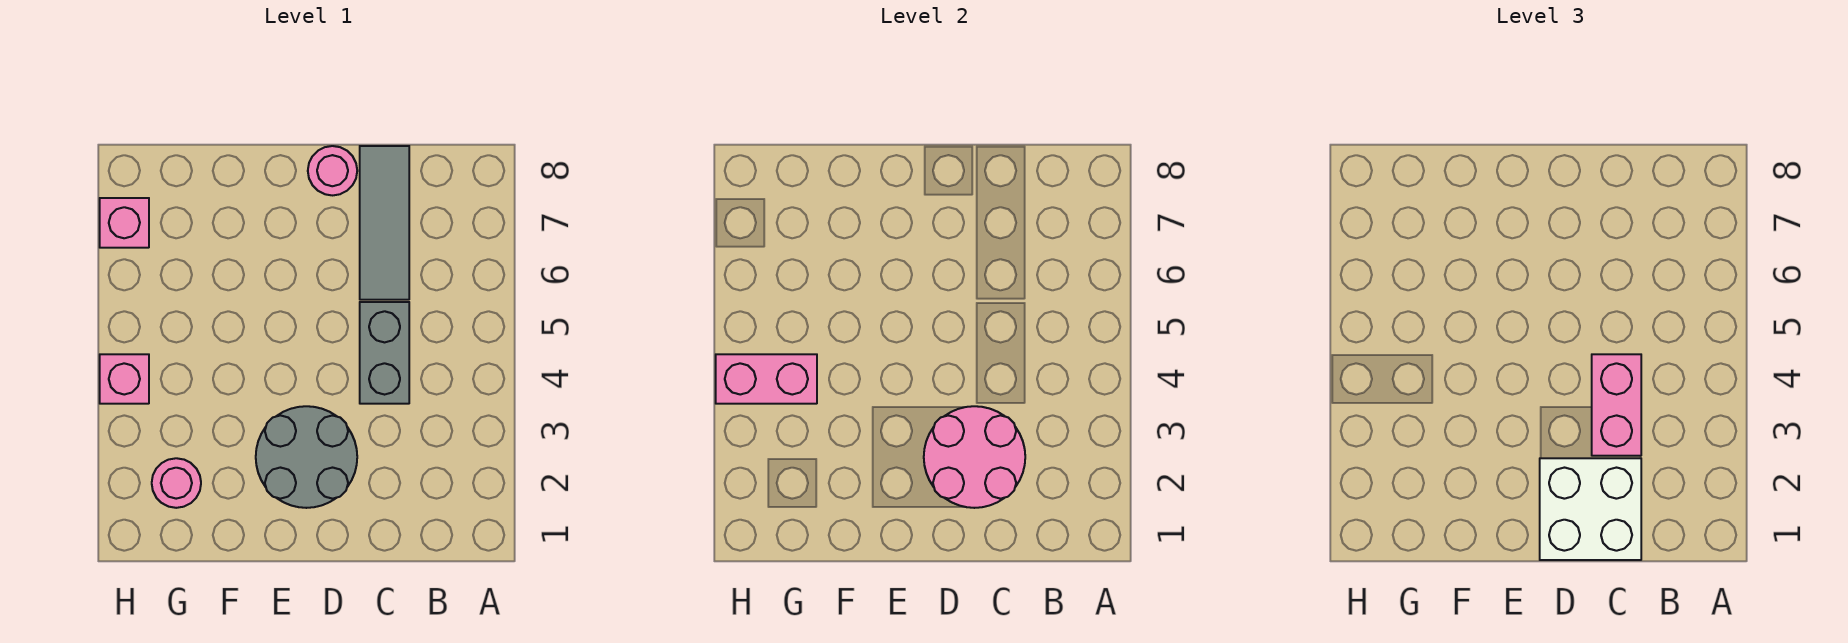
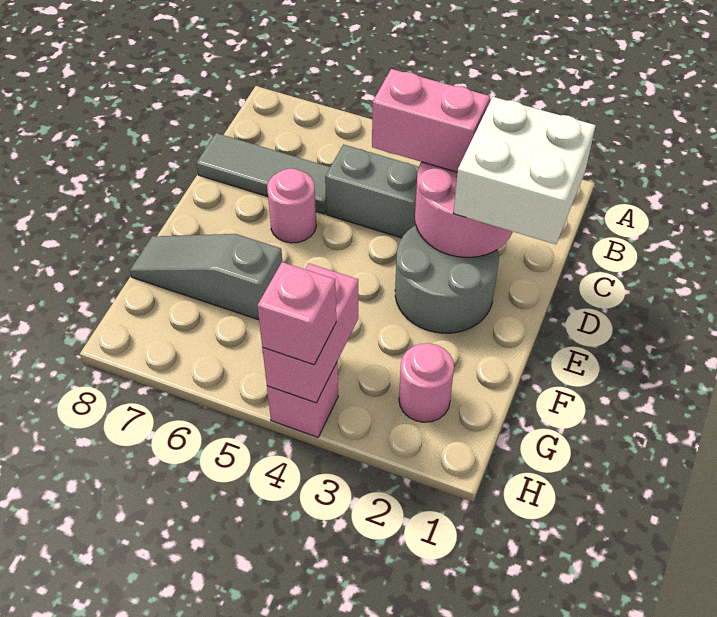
pink round brick D8 level 1 -> pink round brick D6 level 1
none -> grey slope F6:F8 level 1 top 6
pink brick H7 level 1 -> pink brick H4 level 3

